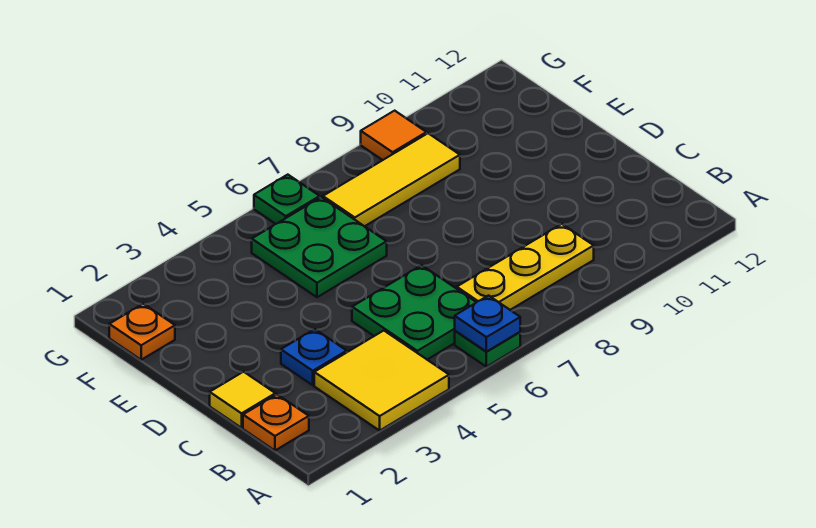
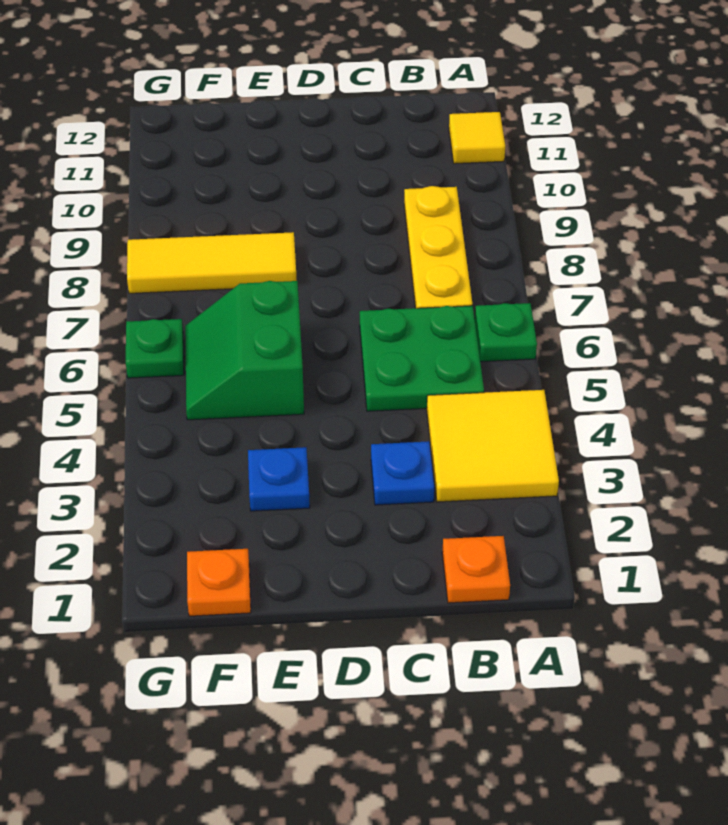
blue plate A6 level 2 -> blue plate E3 level 1
yellow tile C1 level 1 -> yellow tile A11 level 1
green plate E5:F6 level 1 -> green slope E5:F6 level 1 top E
yellow tile F7:F9 level 1 -> yellow tile E8:G8 level 1
orange tile G9 level 1 -> none

